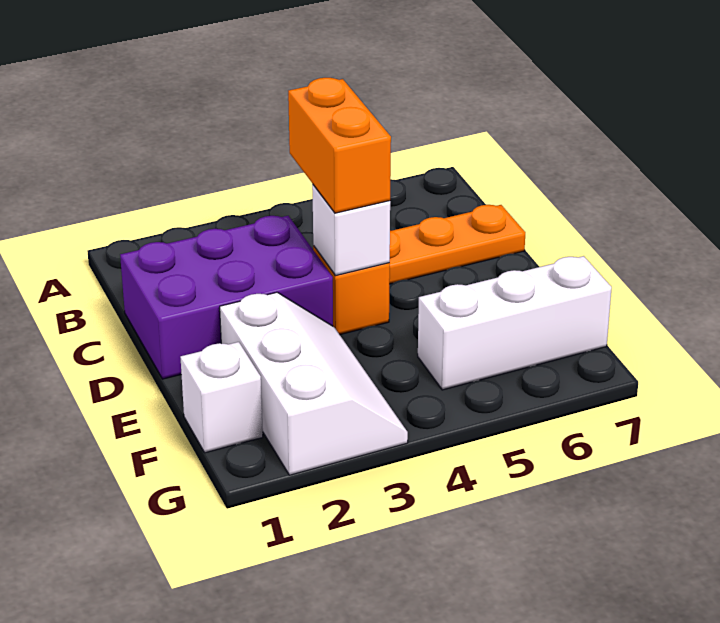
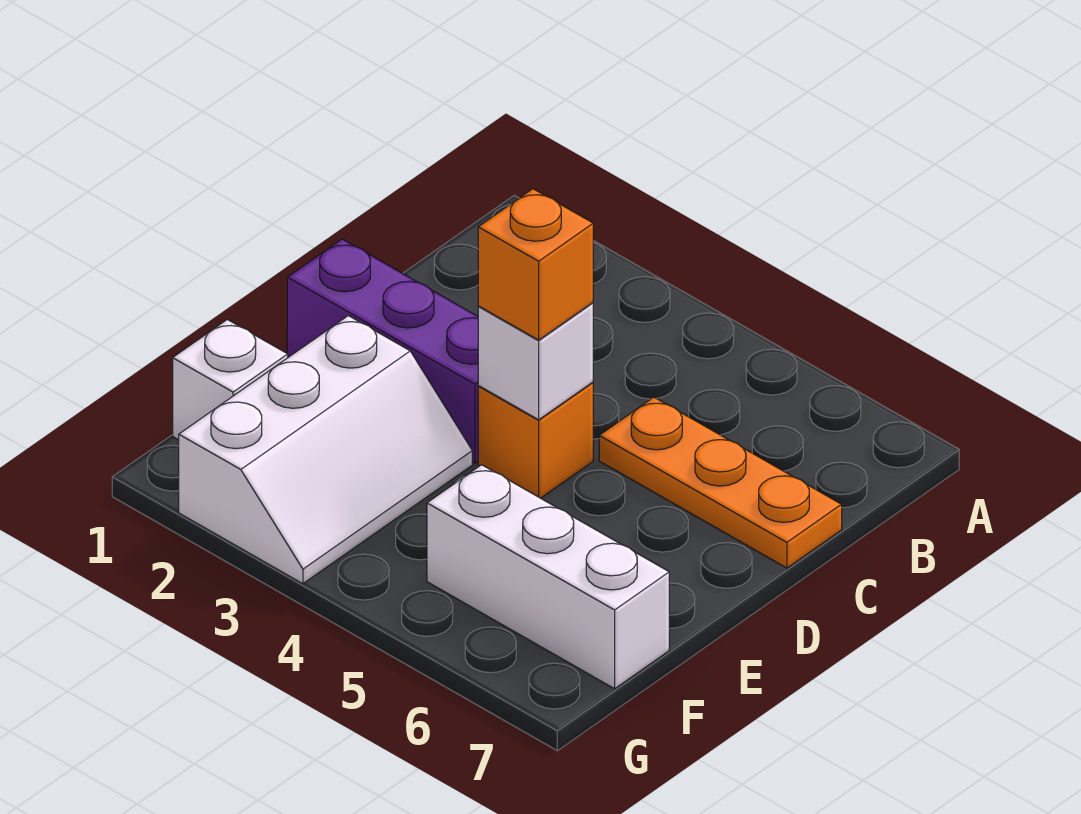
purple brick C1:D3 level 1 -> purple brick D1:D3 level 1
orange brick C4:D4 level 3 -> orange brick D4 level 3

